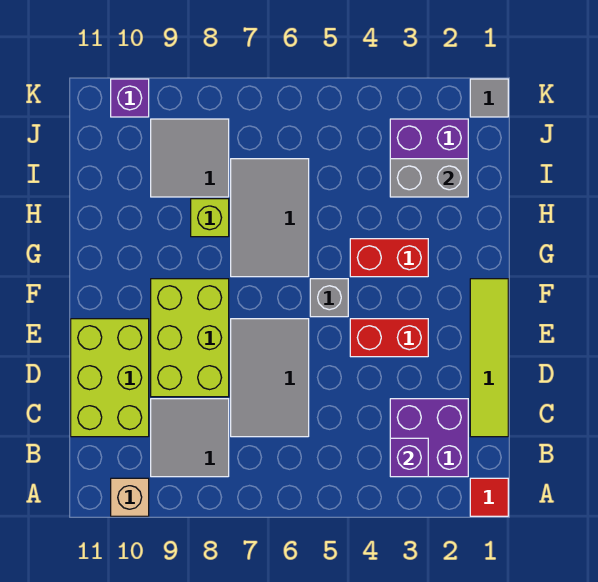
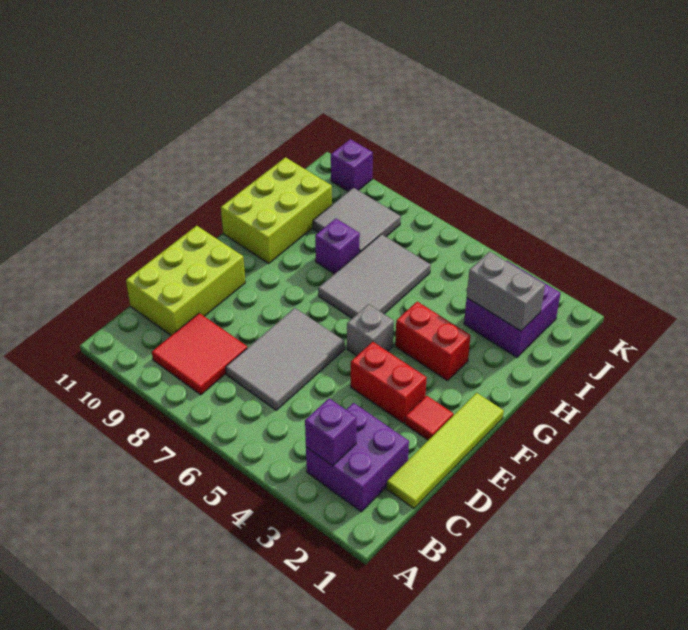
red tile A1 level 1 -> red tile E2 level 1
tan brick A10 level 1 -> none
grey tile B8:C9 level 1 -> red tile B8:C9 level 1
lime brick D8:F9 level 1 -> lime brick G10:I11 level 1
lime brick H8 level 1 -> purple brick H8 level 1
grey tile K1 level 1 -> none

